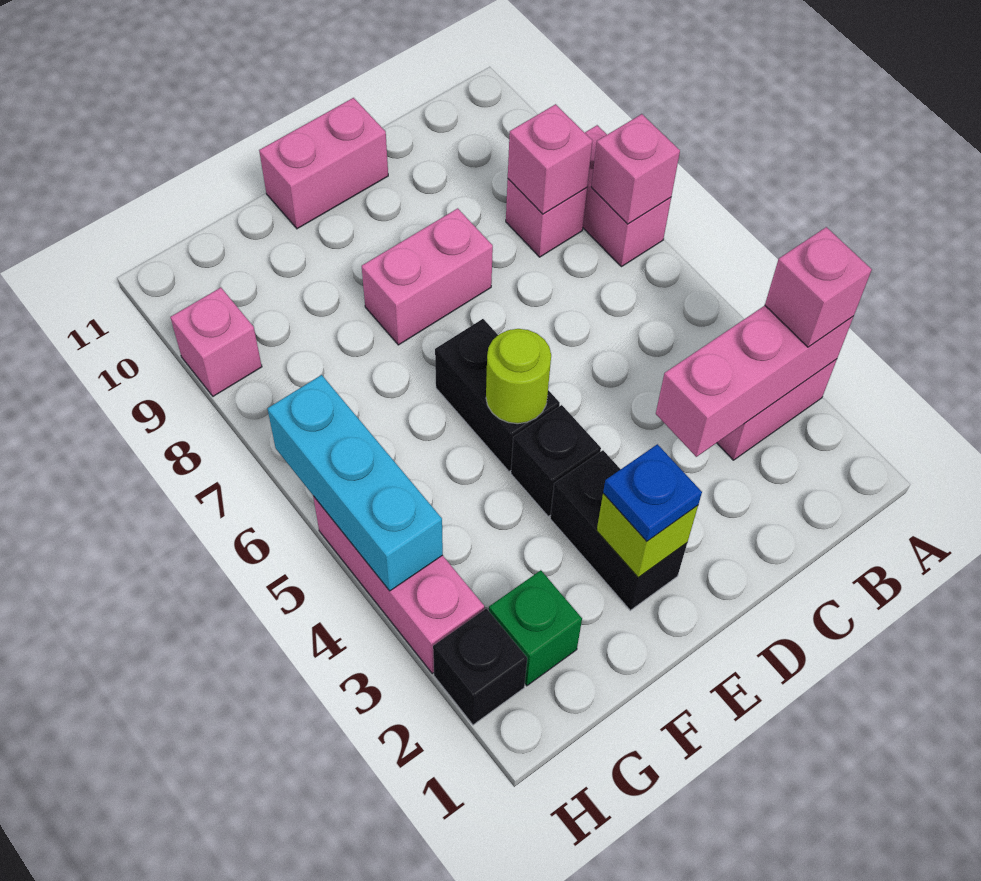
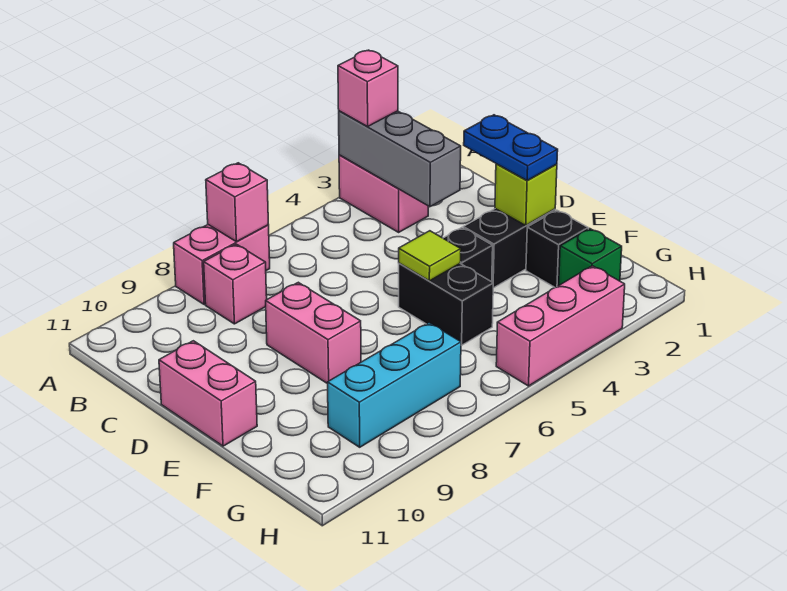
pink brick A3:C3 level 2 -> grey brick A3:C3 level 2
pink brick B8 level 2 -> none
blue plate E2 level 3 -> blue plate D2:E2 level 3
black brick E5:E6 level 1 -> black brick E5:F5 level 1
lime round brick E5 level 2 -> lime tile E5 level 2
black brick H2 level 1 -> black brick F2 level 1
cyan brick H4:H6 level 2 -> cyan brick G7:G9 level 1
pink brick H9 level 1 -> none

